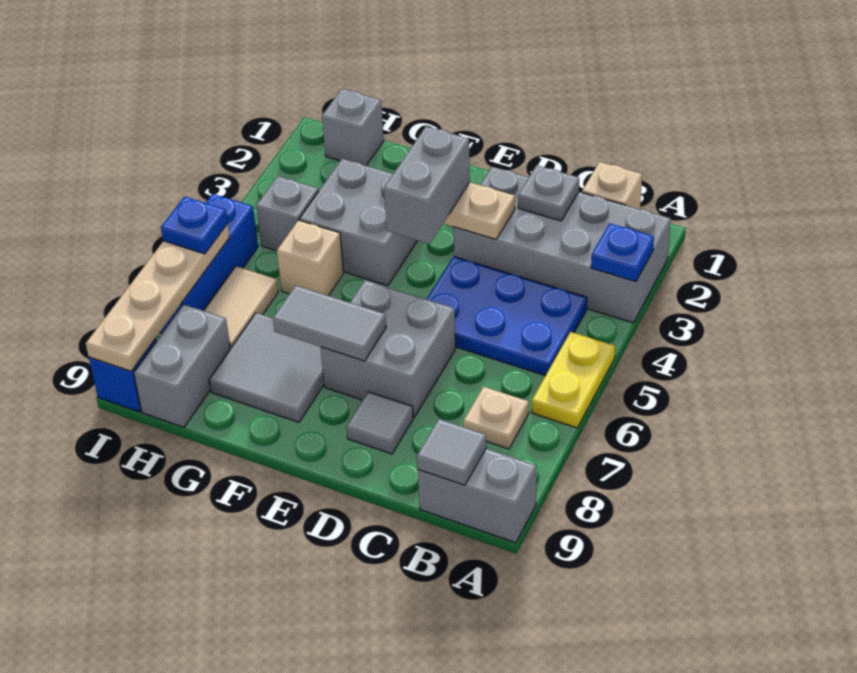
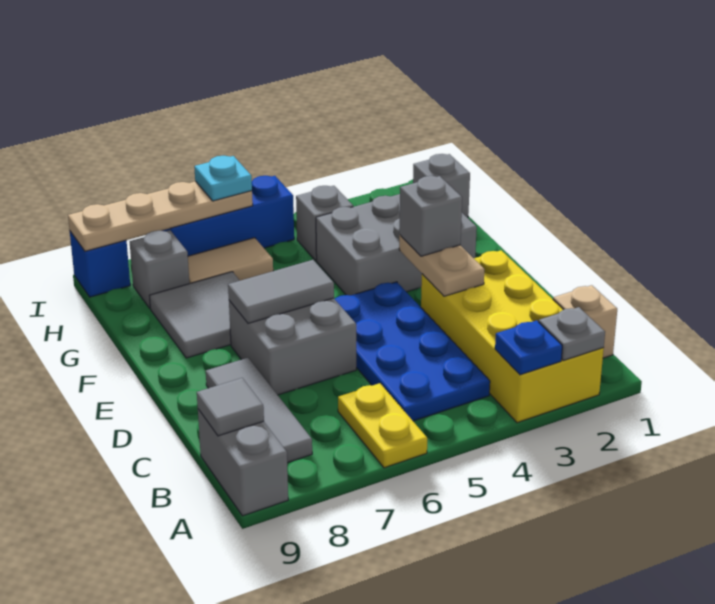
grey brick A2:D3 level 1 -> yellow brick A2:D3 level 1
yellow plate A5:A6 level 1 -> yellow plate A6:B6 level 1
blue plate B4:D5 level 1 -> blue plate B4:E5 level 1
tan plate B7 level 1 -> none
grey plate C2 level 2 -> grey plate A2 level 2
grey tile D8 level 1 -> grey tile B8:D8 level 1
grey brick E3:E4 level 3 -> grey brick E3 level 3
grey tile E7:F7 level 2 -> grey tile E6:E7 level 2
grey brick F3:G4 level 1 -> grey brick F2:G4 level 1
tan brick G5 level 1 -> none
grey brick H8:H9 level 1 -> grey brick H8 level 1
blue plate I6 level 3 -> cyan plate I6 level 3

